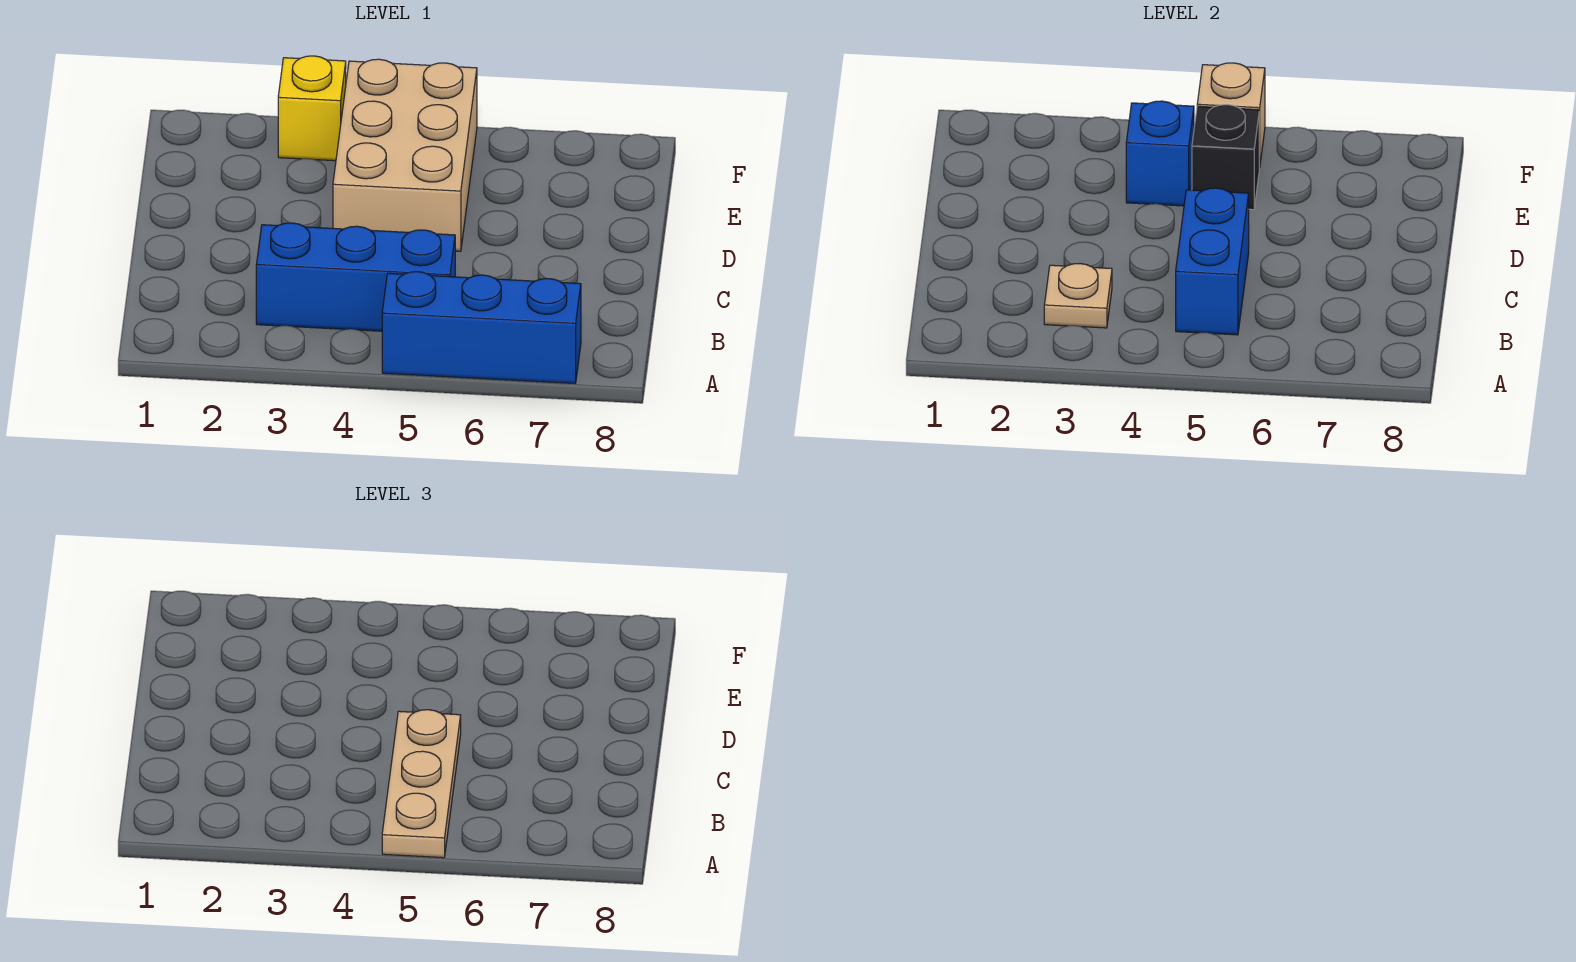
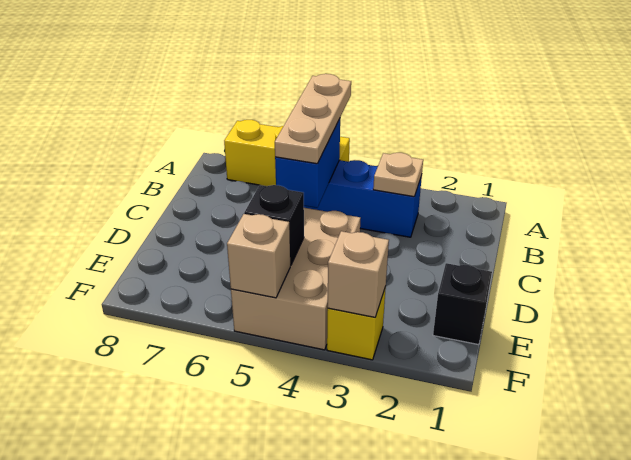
blue brick A5:A7 level 1 -> yellow brick A5:A7 level 1
none -> black brick E1 level 1
blue brick E4 level 2 -> none
none -> tan brick F3 level 2

